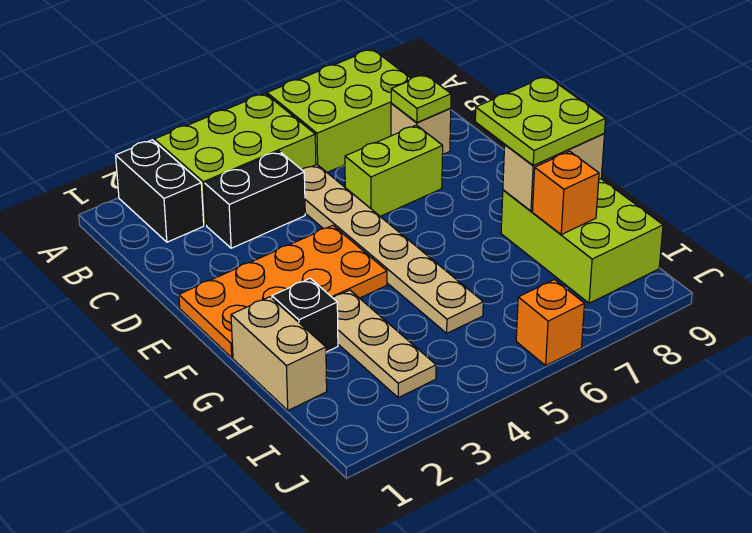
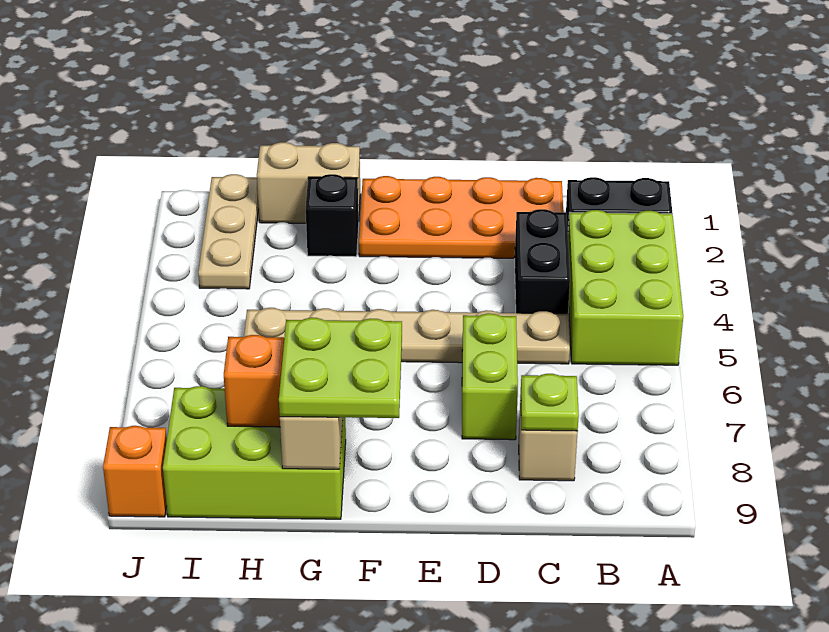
lime brick A6:B8 level 1 -> none
orange plate E1:F4 level 1 -> orange plate C1:F2 level 1
tan plate G3:I3 level 1 -> tan plate I1:I3 level 1
orange brick J6 level 1 -> orange brick J9 level 1

